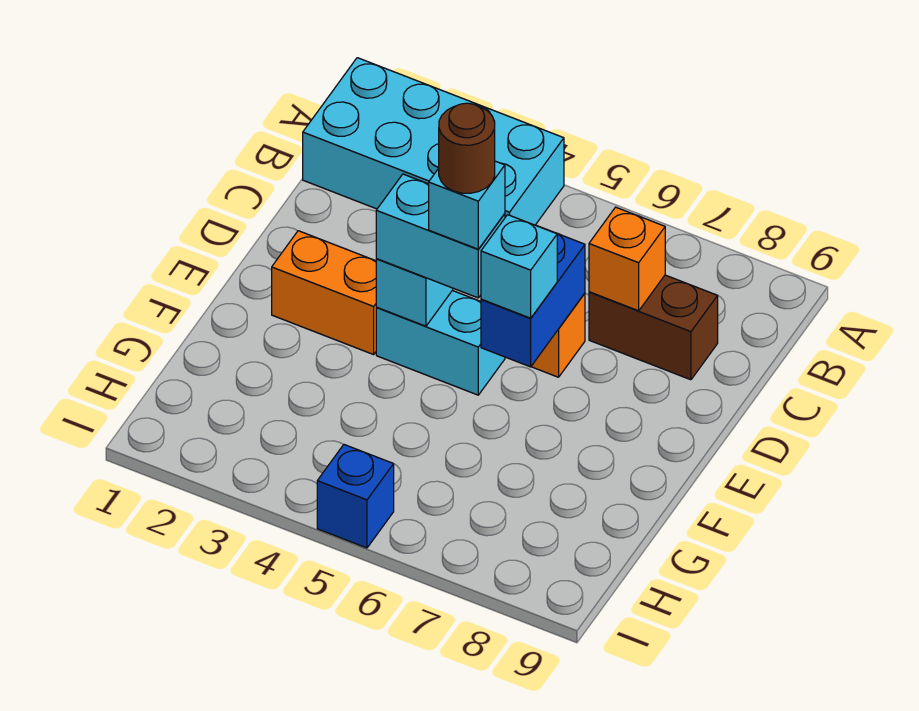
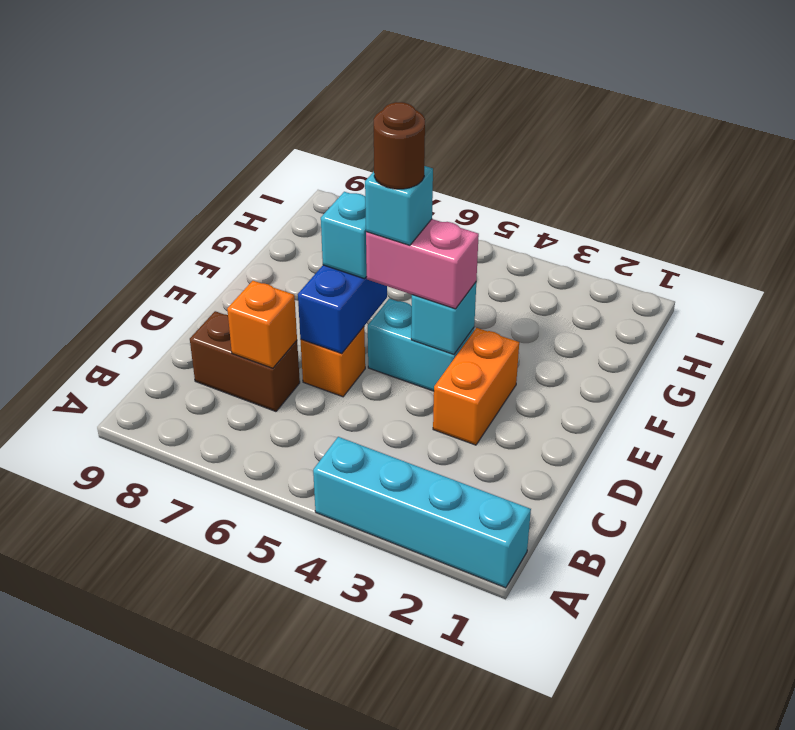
cyan brick A1:B4 level 1 -> cyan brick A1:A4 level 1
orange brick E2:E3 level 1 -> orange brick D3:E3 level 1
cyan brick E4:E5 level 3 -> pink brick E4:E5 level 3
blue brick I5 level 1 -> none

